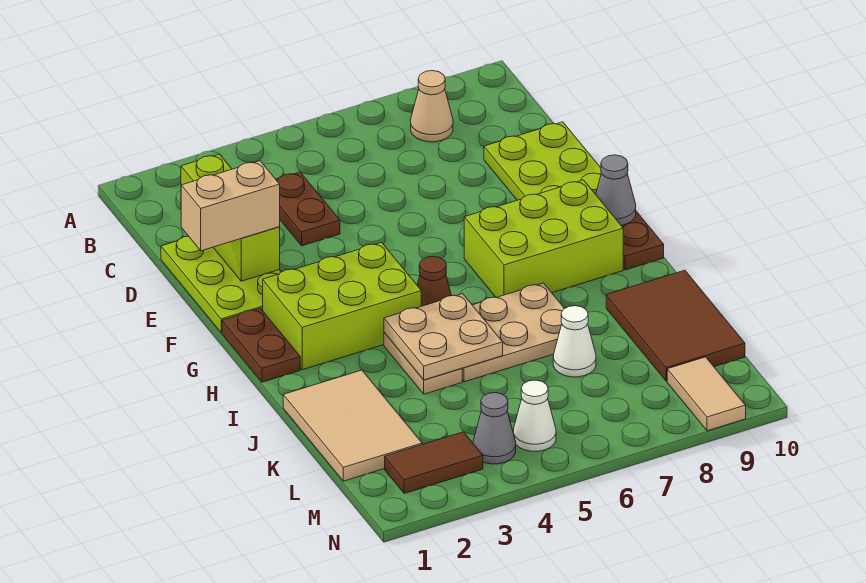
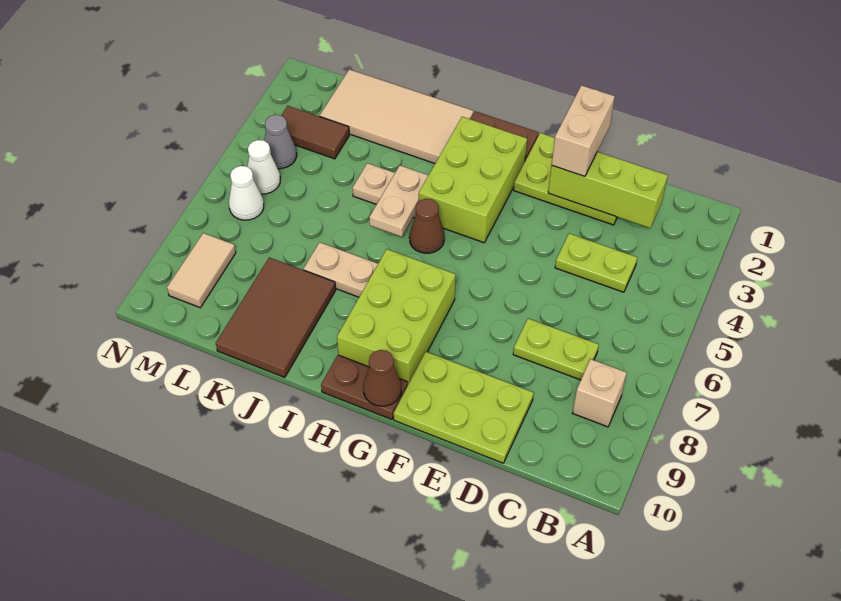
tan cone B8 level 1 -> tan brick B8 level 1
brown plate C4:D4 level 1 -> lime plate C4:D4 level 1
none -> lime plate C7:D7 level 1
grey cone G10 level 2 -> brown cone G10 level 2
tan plate I4:J5 level 2 -> tan plate I4:I5 level 2
tan plate I5:J7 level 1 -> tan plate I7:J7 level 1
tan tile J1:L2 level 1 -> tan tile I1:L2 level 1
brown tile J9:L10 level 1 -> brown tile J8:K10 level 1
white cone K7 level 1 -> white cone M6 level 1
brown tile M2:M3 level 1 -> brown tile L3:M3 level 1
tan tile M9:N9 level 1 -> tan tile M8:M9 level 1

